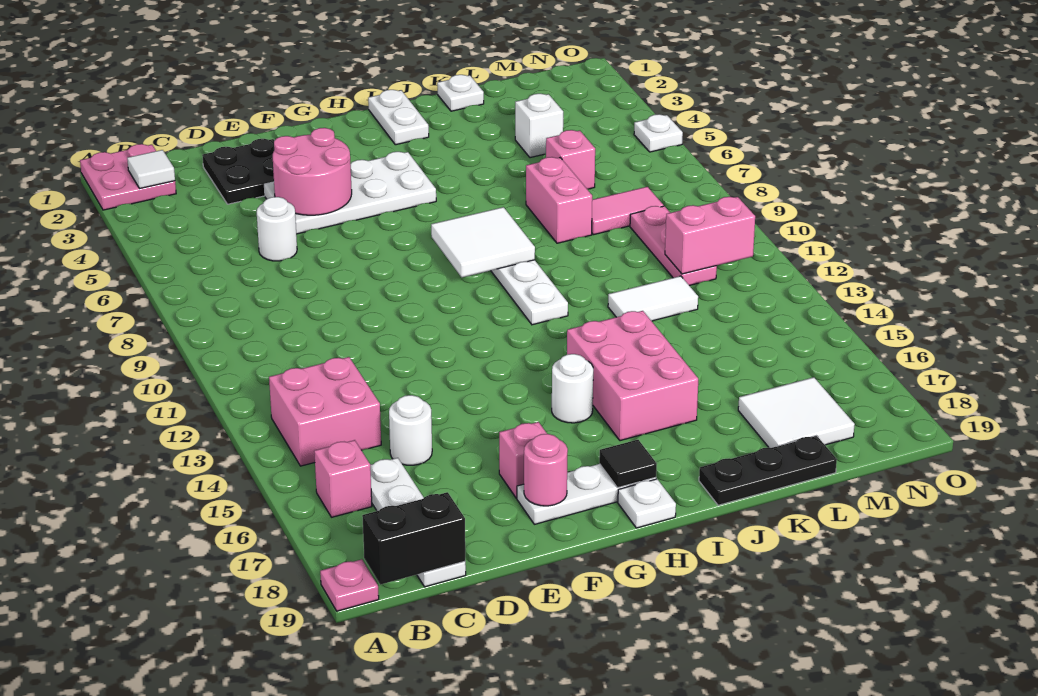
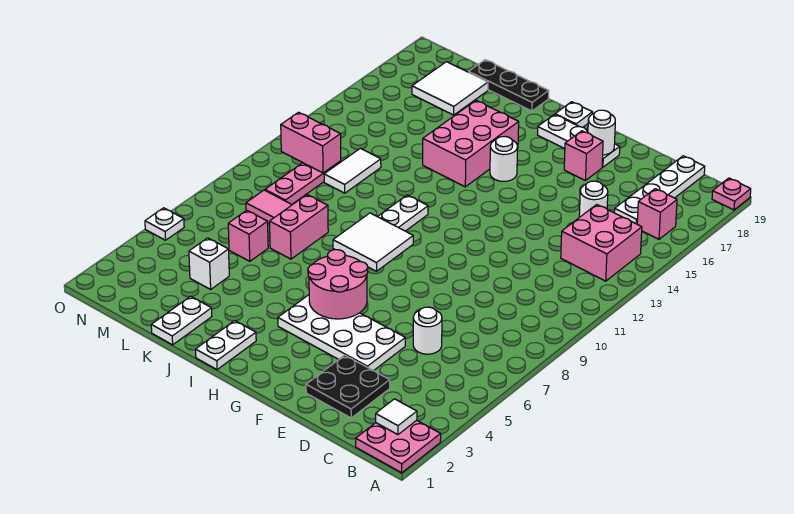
black brick B19:C19 level 2 -> none
pink round brick E4:F5 level 2 -> pink round brick G5:H6 level 2
pink round brick F18 level 2 -> white round brick F18 level 2
black tile H18 level 2 -> none
white plate K1 level 1 -> white plate K1:K2 level 1
white tile K12:L12 level 1 -> white tile L11:L12 level 1

